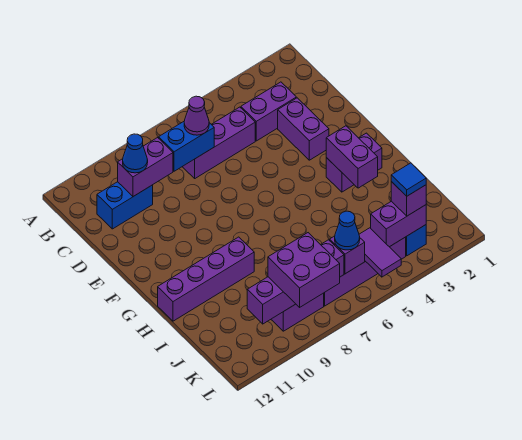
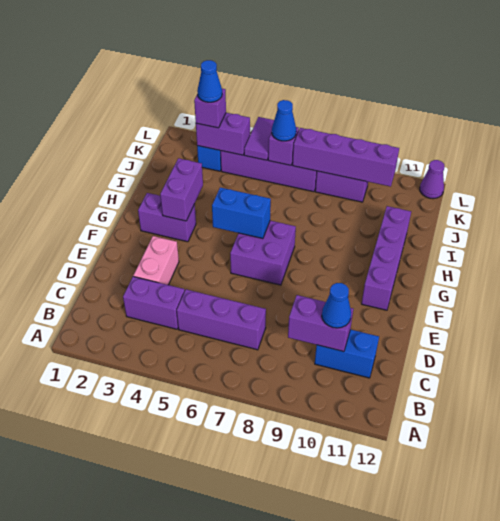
blue brick C7:C8 level 2 -> blue brick G5:G6 level 2
purple cone C7 level 3 -> purple cone L12 level 1
purple brick D3:E3 level 1 -> pink brick D3:E3 level 1
purple brick H9:H12 level 1 -> purple brick F11:I11 level 1
blue tile K3 level 4 -> blue cone K3 level 4
purple brick K8:L9 level 3 -> purple brick F6:G7 level 1

